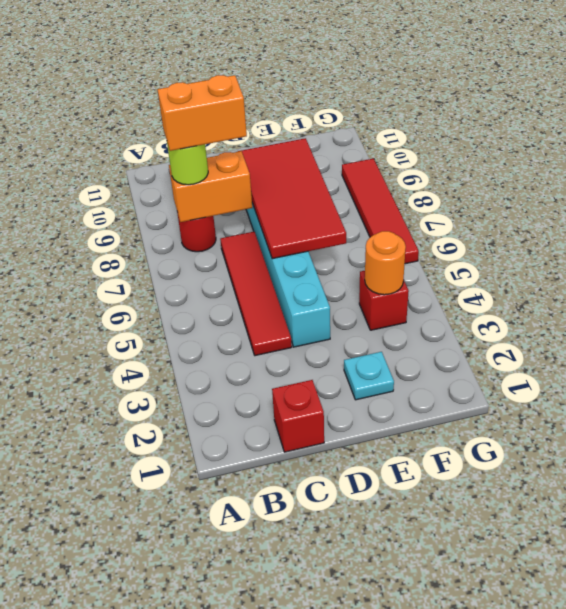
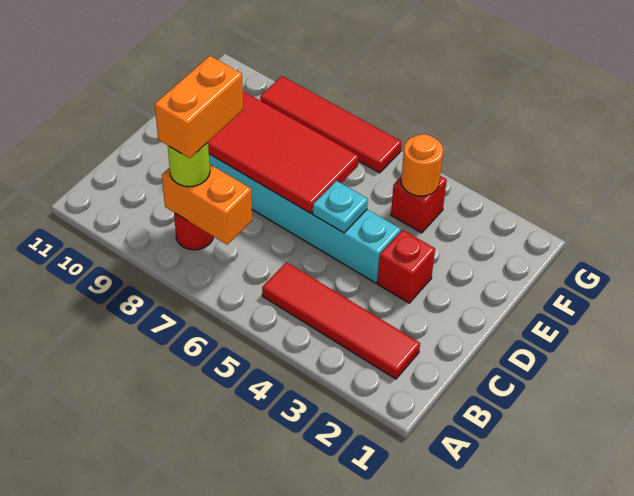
orange brick B8:C8 level 2 -> orange brick B7:B8 level 2
red brick C1 level 1 -> red brick D3 level 1
red tile C4:C7 level 1 -> red tile B2:B5 level 1
cyan plate E2 level 1 -> cyan plate D5 level 2

